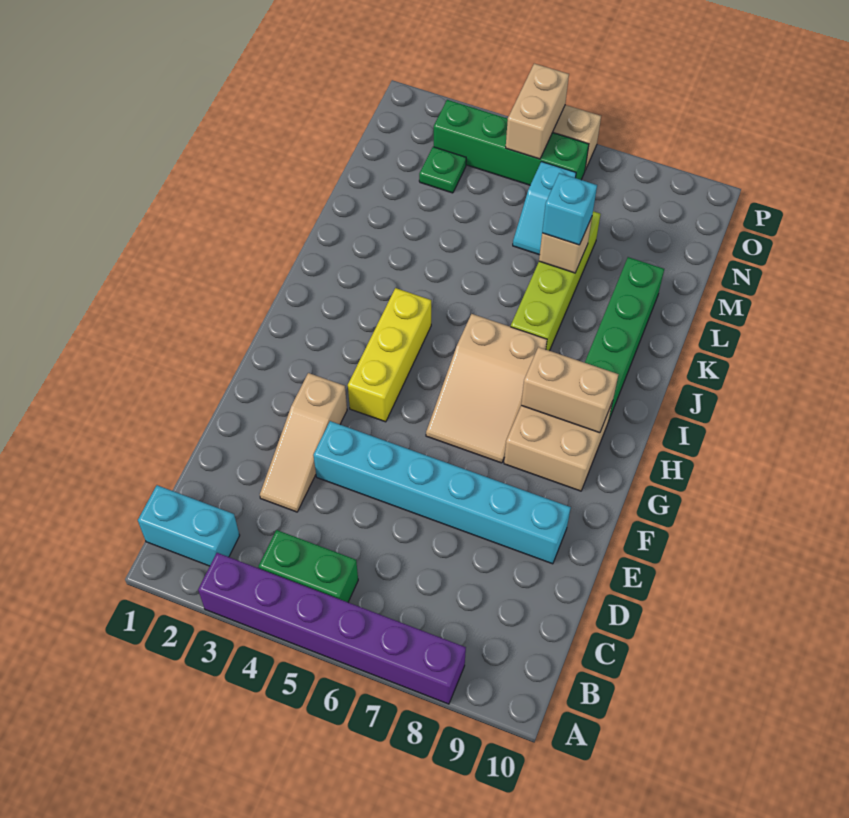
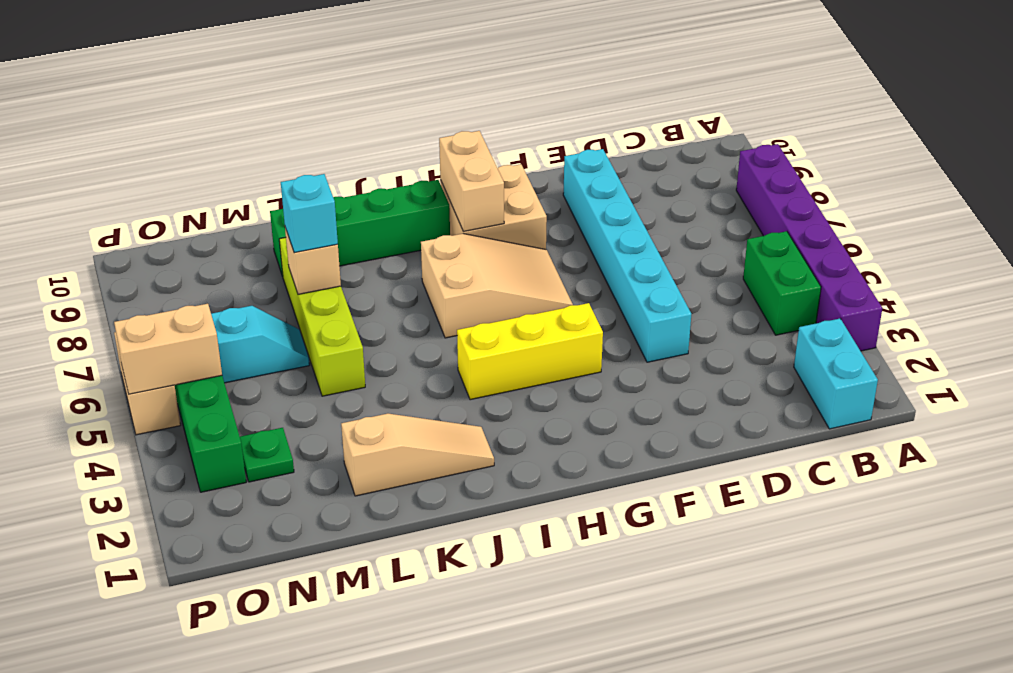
tan slope D3:F3 level 1 top F -> tan slope J2:L2 level 1 top L
lime brick J7:M7 level 1 -> lime brick L5:L8 level 1

